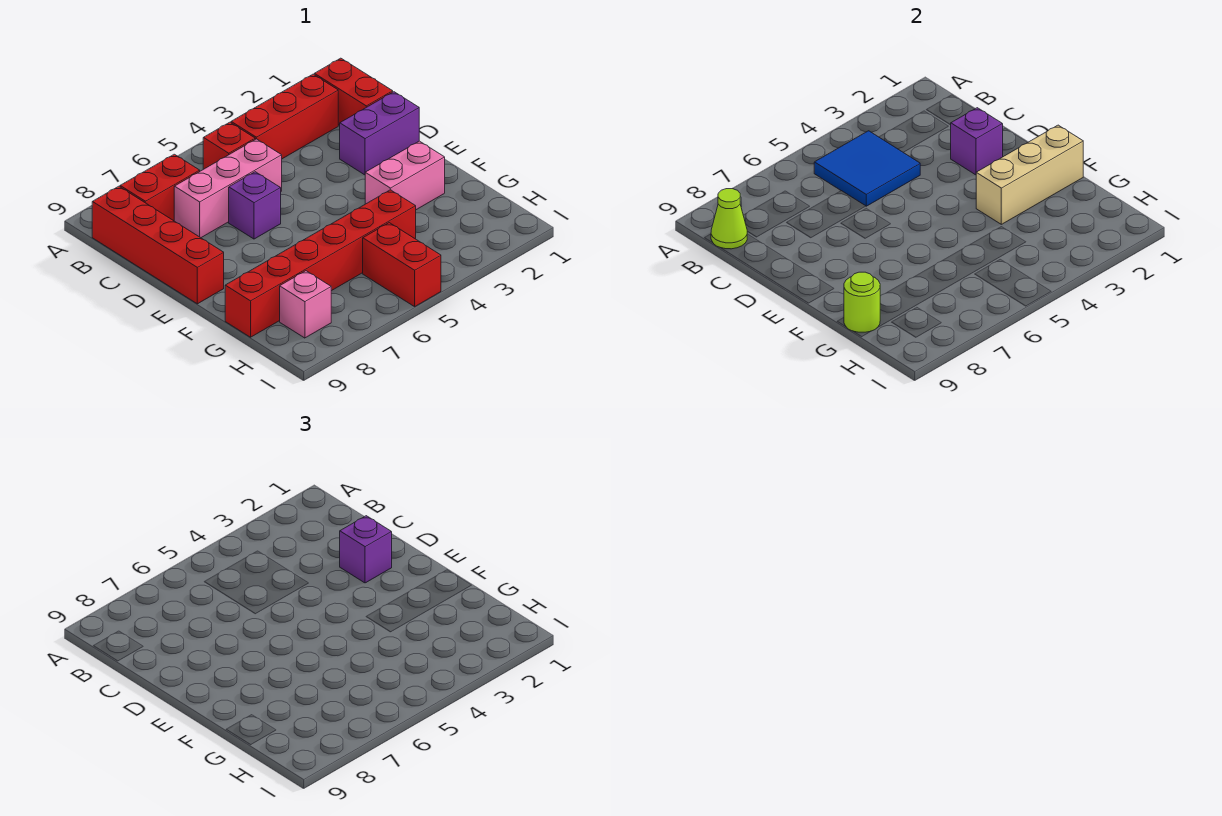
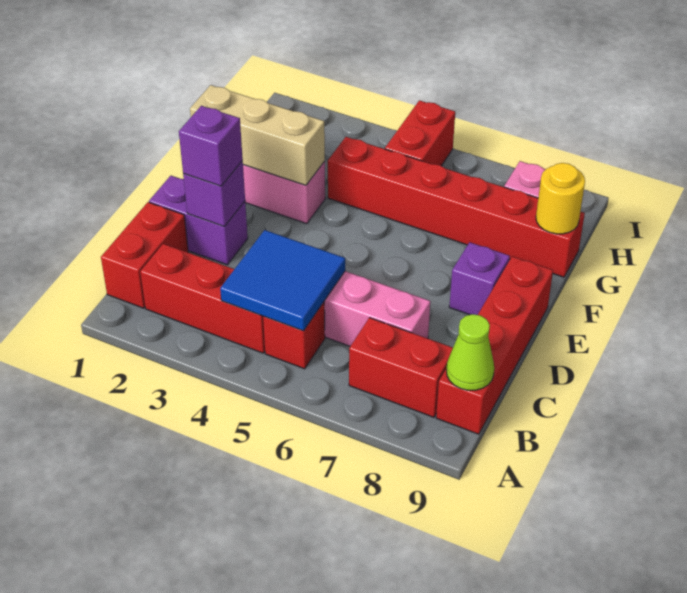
purple brick D6 level 1 -> purple brick E8 level 1
lime round brick G9 level 2 -> yellow round brick G9 level 2

